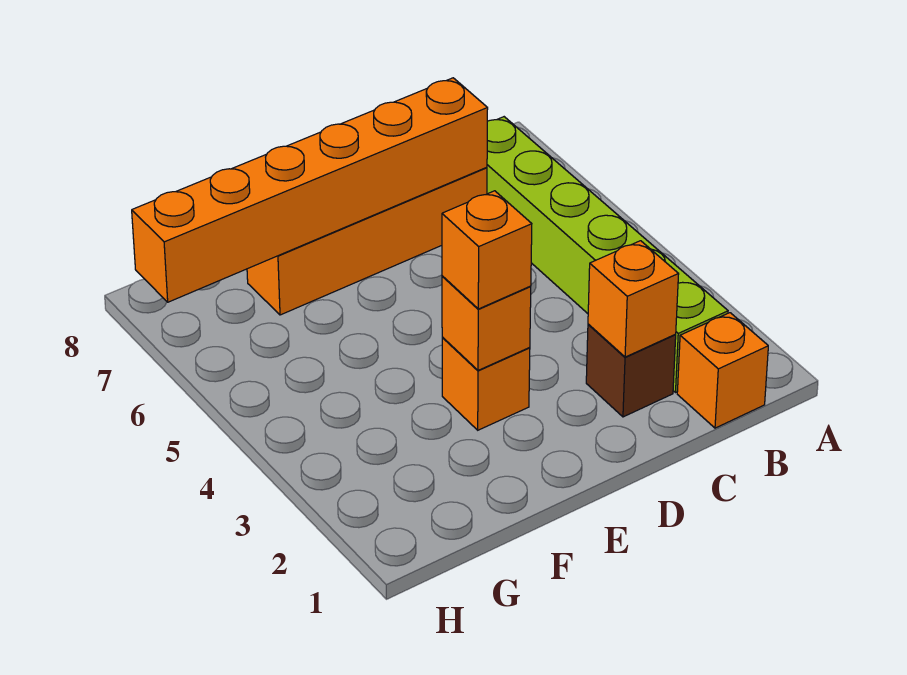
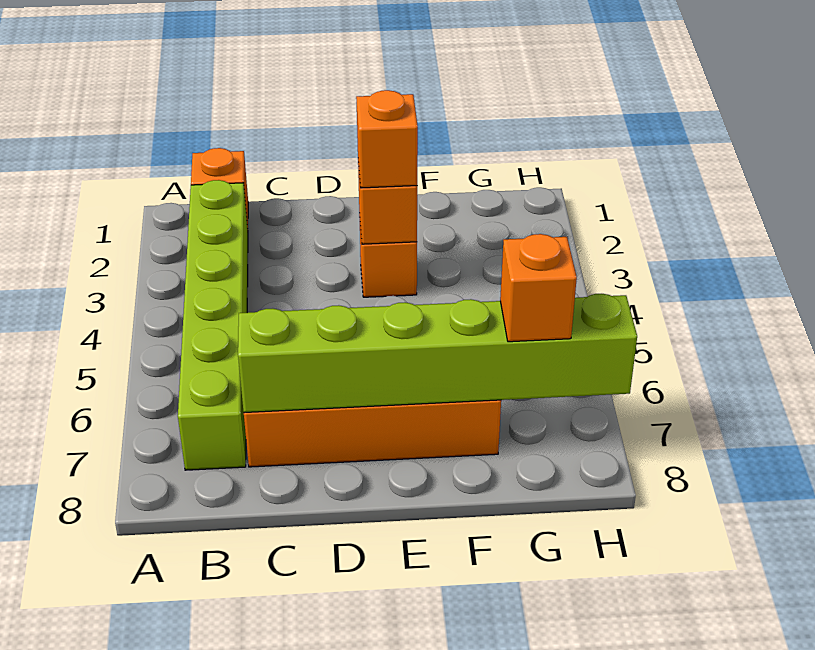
brown brick C2 level 1 -> none
orange brick C2 level 2 -> orange brick G7 level 3
orange brick C7:H7 level 2 -> lime brick C7:H7 level 2

